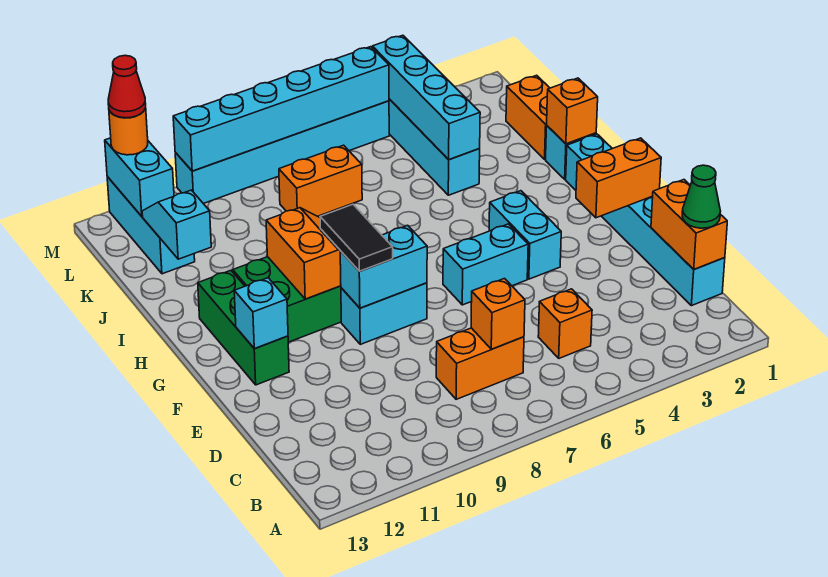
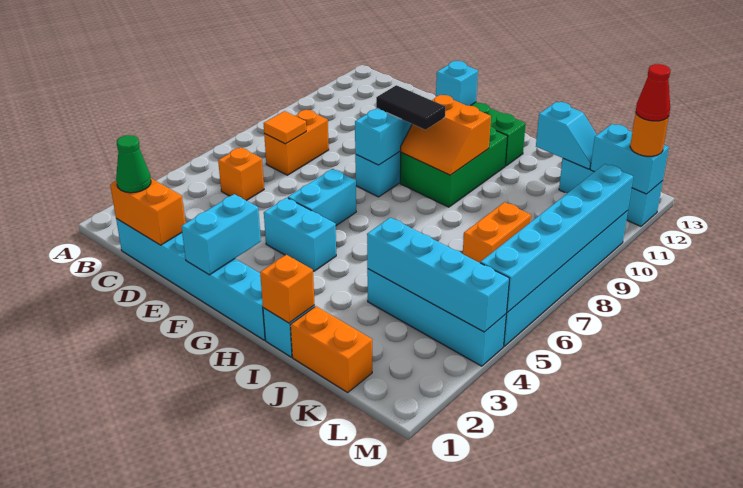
orange brick C7 level 2 -> orange tile C7 level 2
orange brick F1:F2 level 2 -> cyan brick F1:F2 level 2

